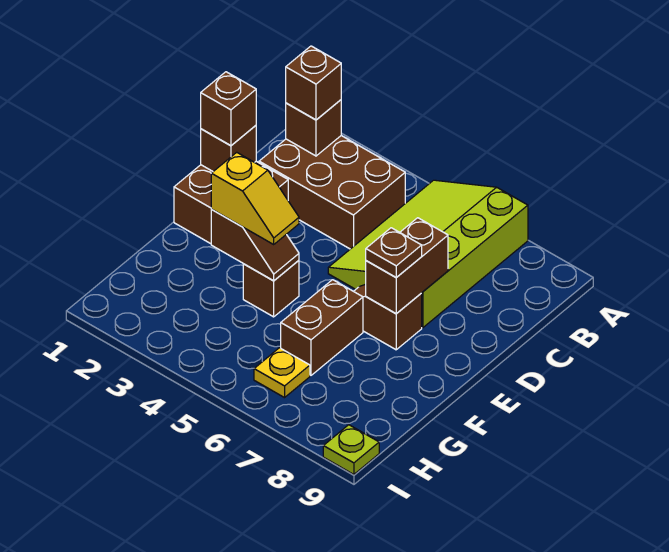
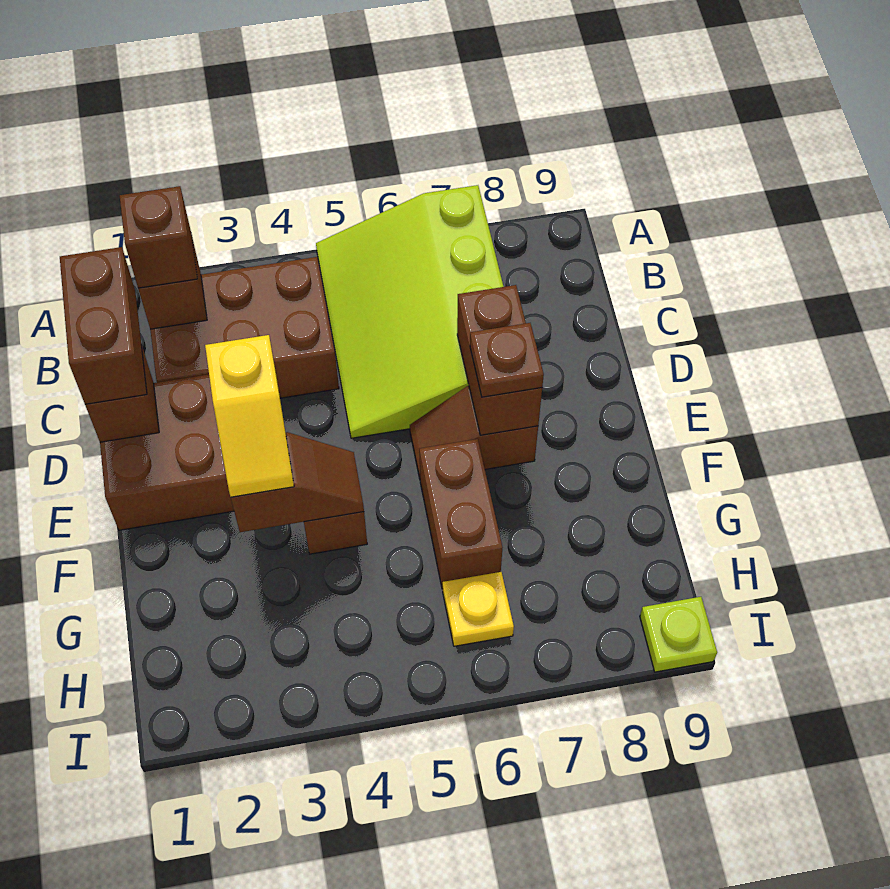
brown brick D1 level 3 -> brown brick C1:D1 level 3
yellow slope F3:F4 level 3 top 3 -> yellow slope E3:F3 level 3 top E

